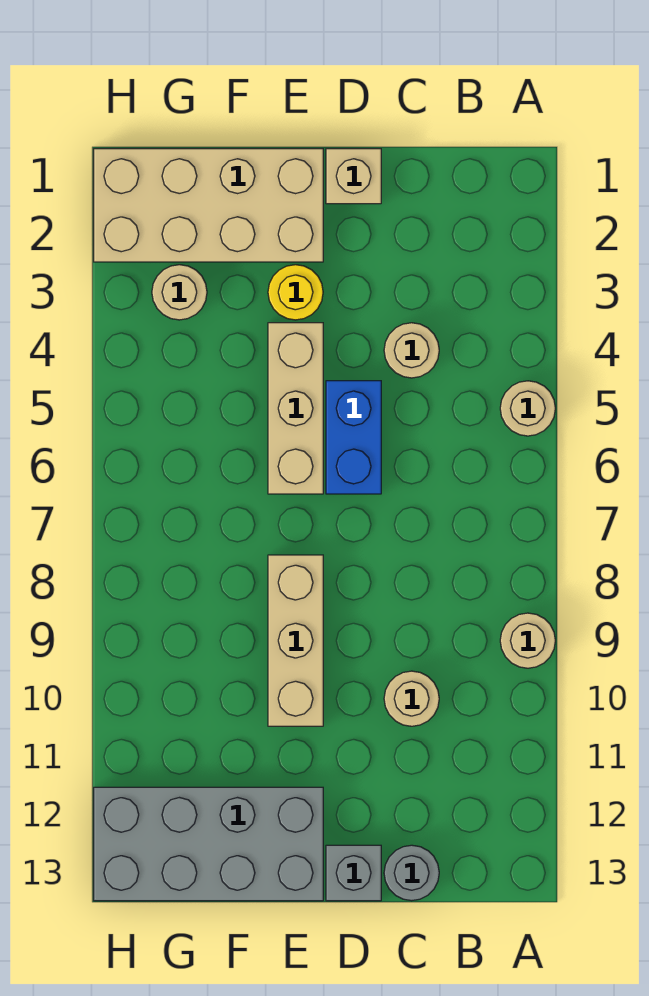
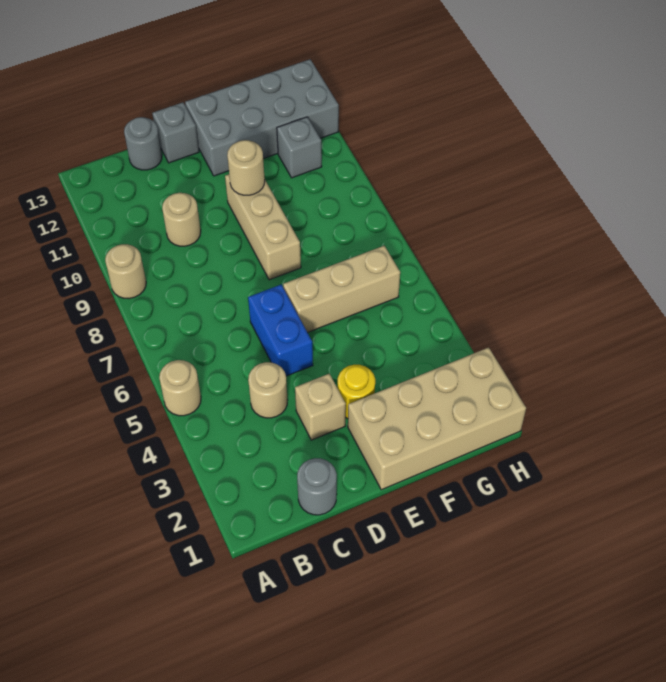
none -> grey round brick C1 level 1
tan brick D1 level 1 -> tan brick D3 level 1
tan brick E4:E6 level 1 -> tan brick E6:G6 level 1
tan round brick G3 level 1 -> tan round brick E10 level 2
none -> grey brick G11 level 1

